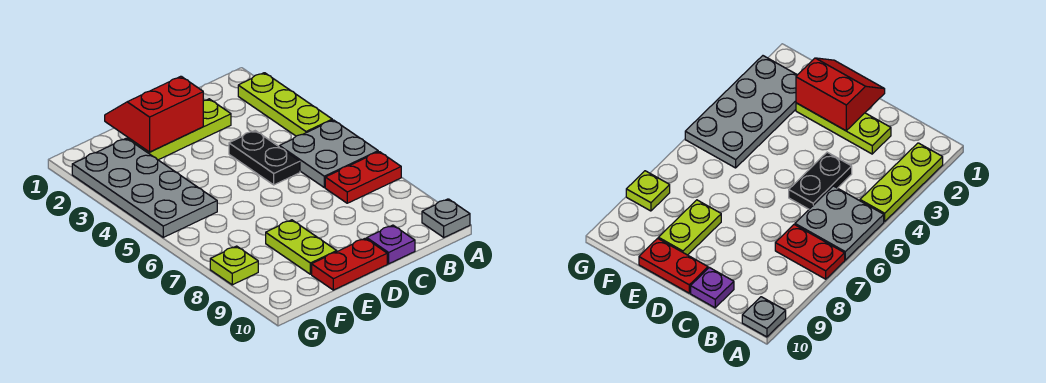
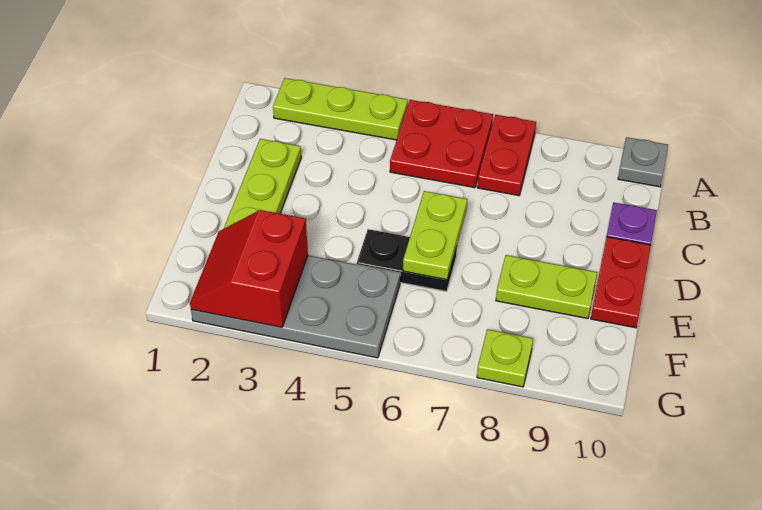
grey plate A5:B6 level 1 -> red plate A5:B6 level 1
black plate C4:C5 level 1 -> black plate E5:E6 level 1
red slope D1:E2 level 2 top 2 -> red slope F2:G3 level 2 top 3
none -> lime plate D6:E6 level 2

